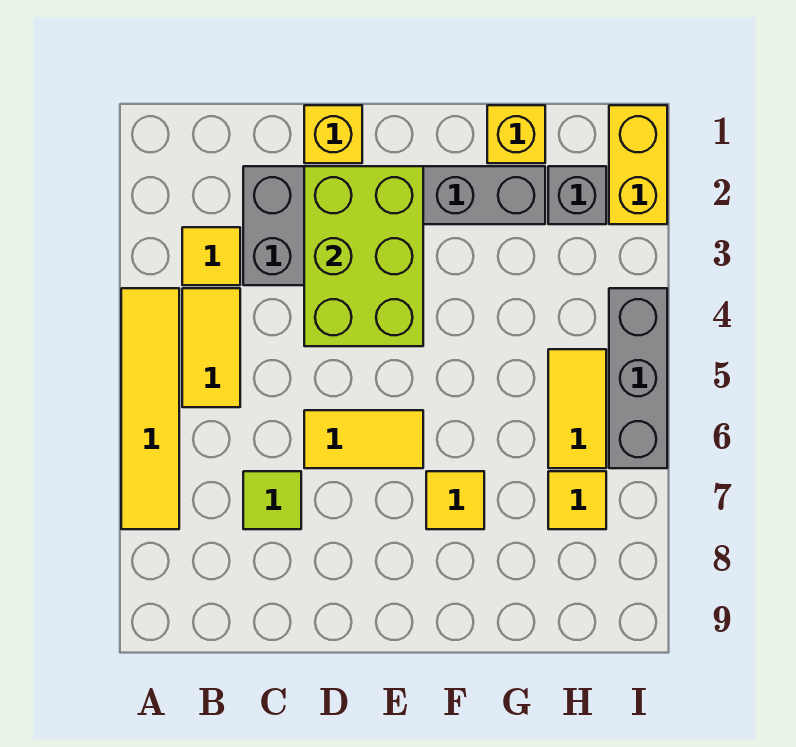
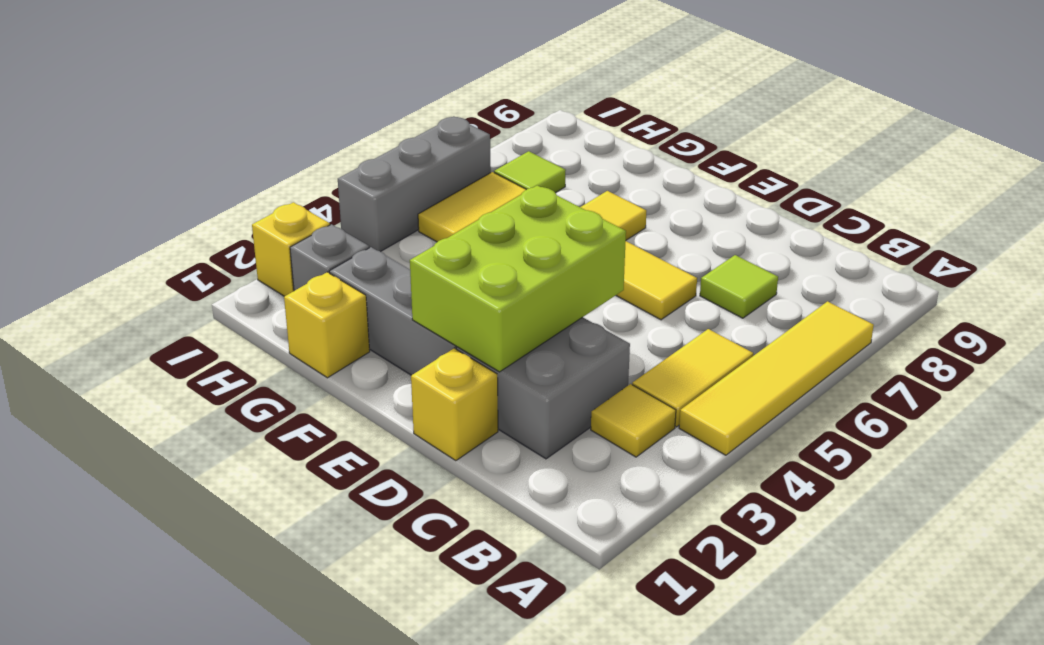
yellow tile H7 level 1 -> lime tile H7 level 1
yellow brick I1:I2 level 1 -> yellow brick I2 level 1

